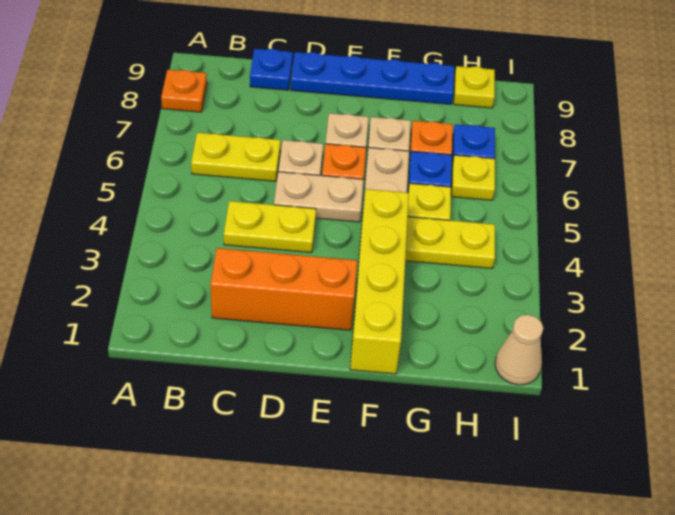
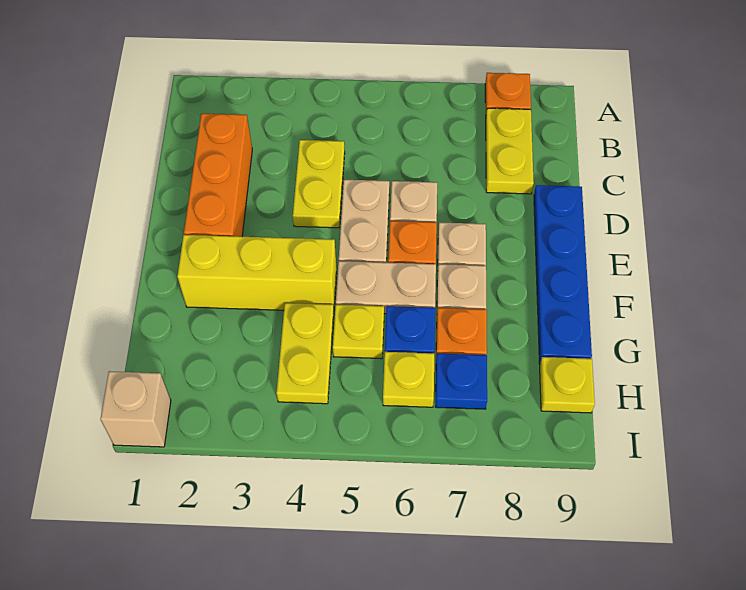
yellow plate B6:C6 level 1 -> yellow plate B8:C8 level 1
blue plate C9 level 1 -> none
yellow brick F1:F4 level 1 -> yellow brick F2:F4 level 1
tan cone I1 level 1 -> tan brick I1 level 1

